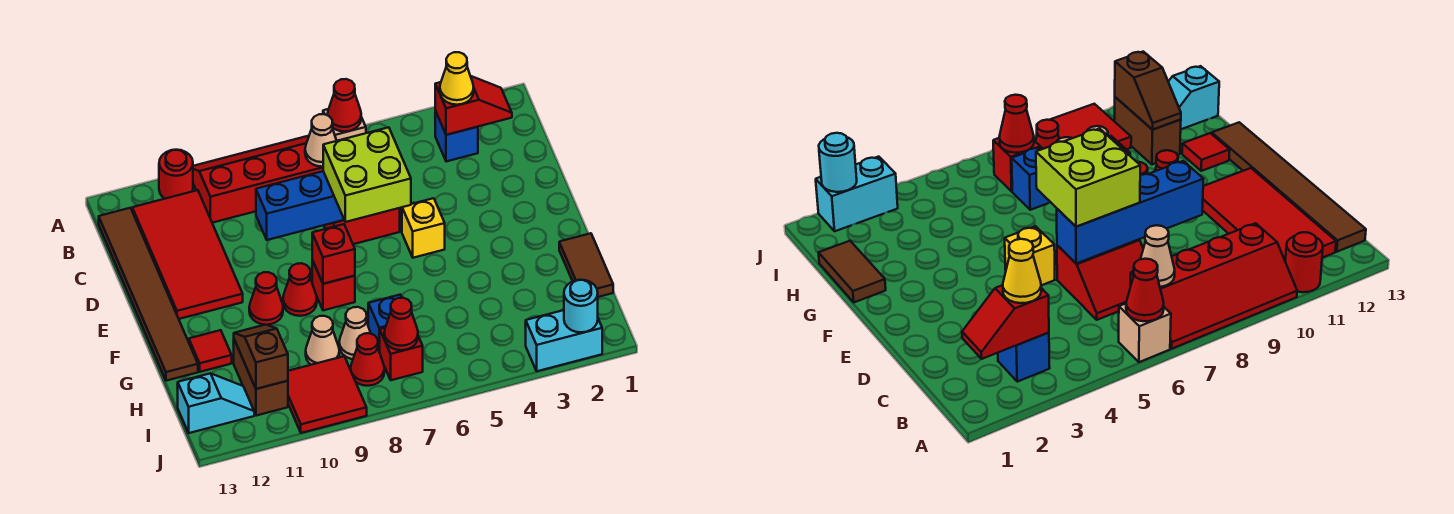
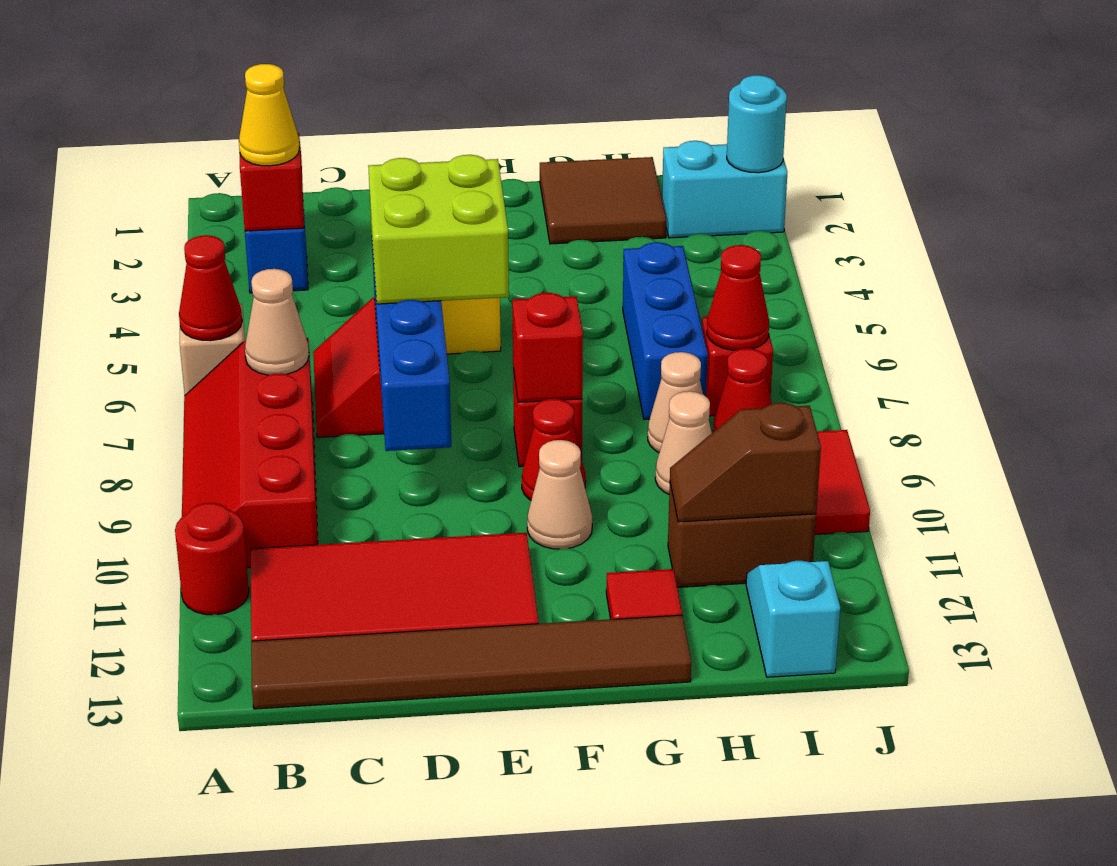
red cone F10 level 1 -> tan cone F10 level 1
brown tile G1:H1 level 1 -> brown tile G1:H2 level 1
blue brick H7 level 1 -> blue brick H5:H7 level 1
cyan brick J2:J3 level 1 -> cyan brick I2:J2 level 1

